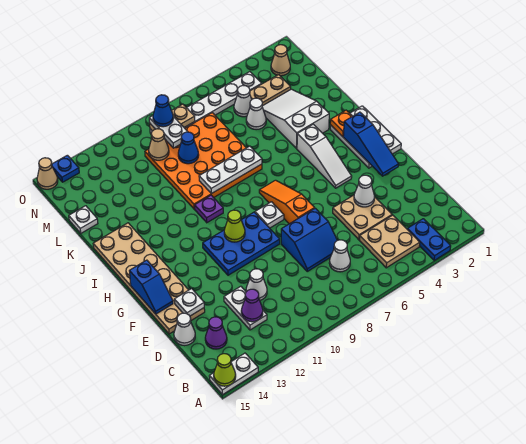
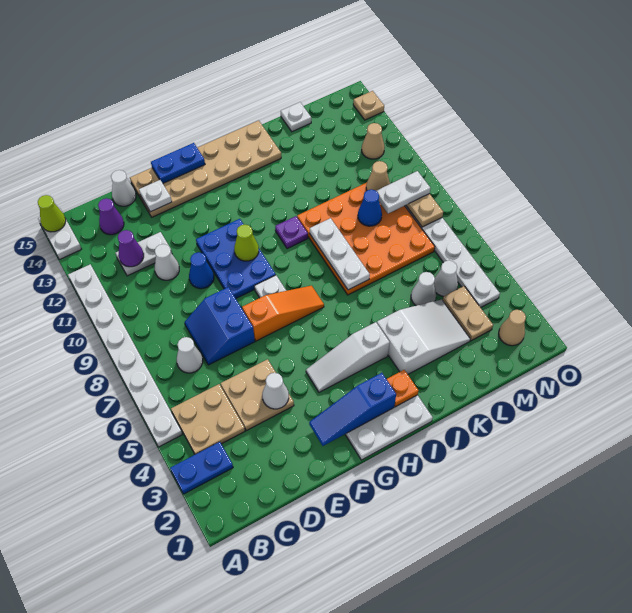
none -> white plate A5:A12 level 1
blue slope F15:G15 level 2 top G -> blue plate F15:G15 level 2
blue cone N9 level 4 -> blue cone E10 level 1
blue plate O14 level 1 -> tan plate O14 level 1
tan cone O15 level 1 -> tan cone N12 level 1

